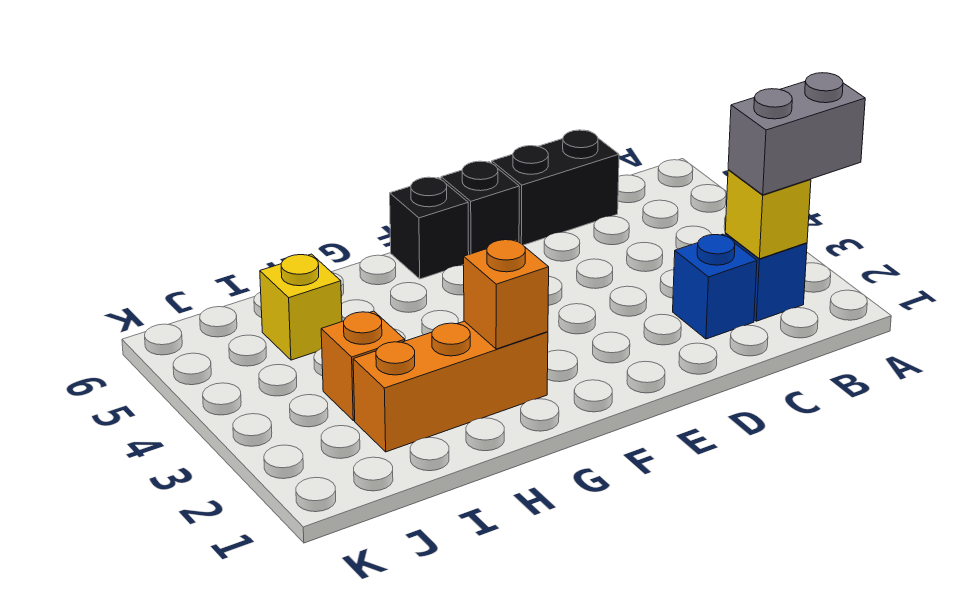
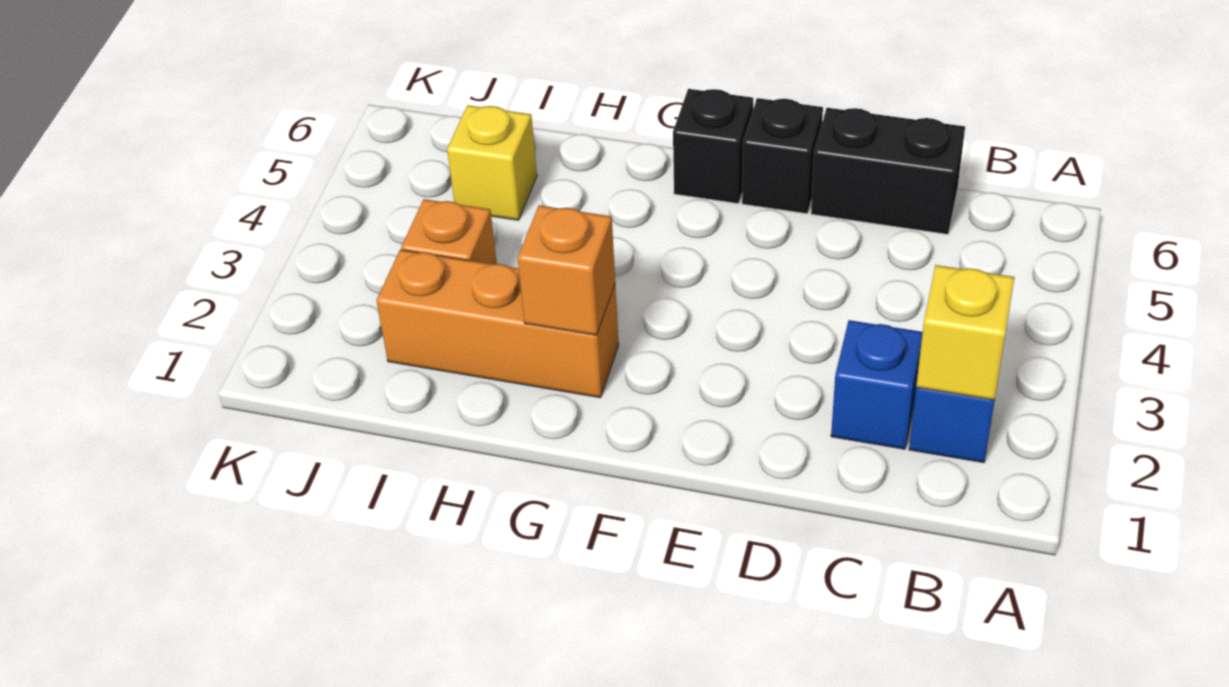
grey brick A2:B2 level 3 -> none

